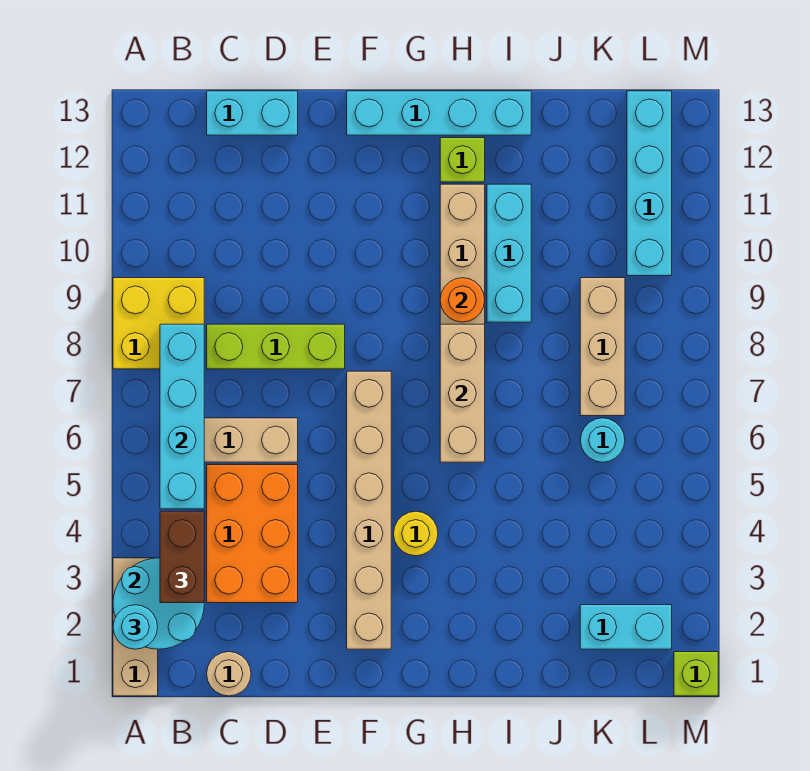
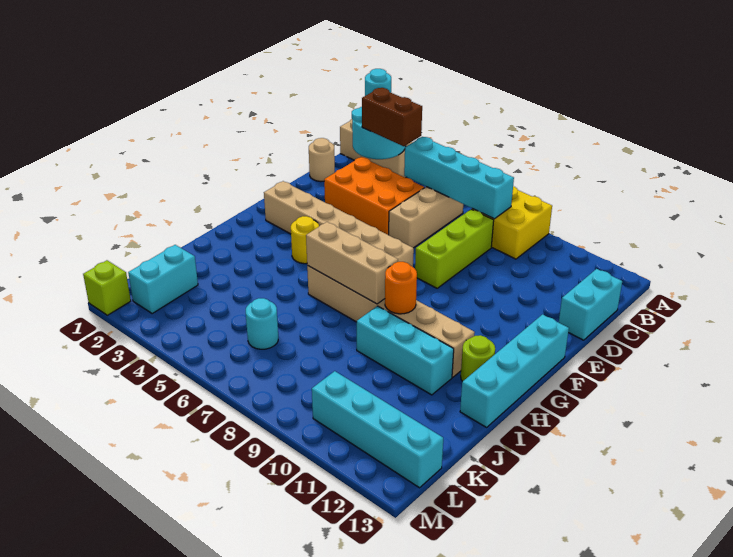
lime brick H12 level 1 -> lime round brick H12 level 1
tan brick K7:K9 level 1 -> none

